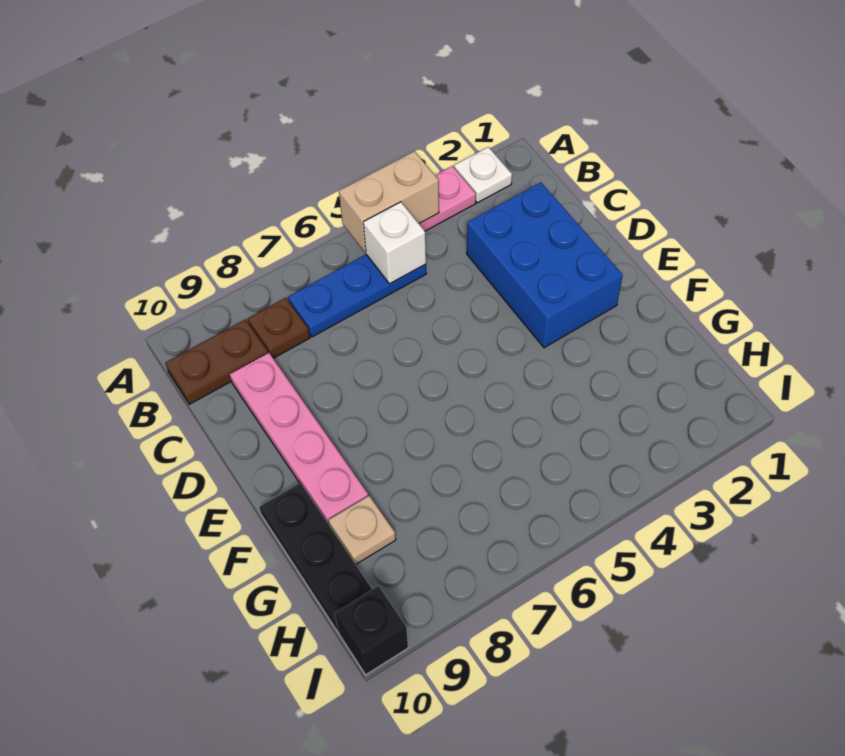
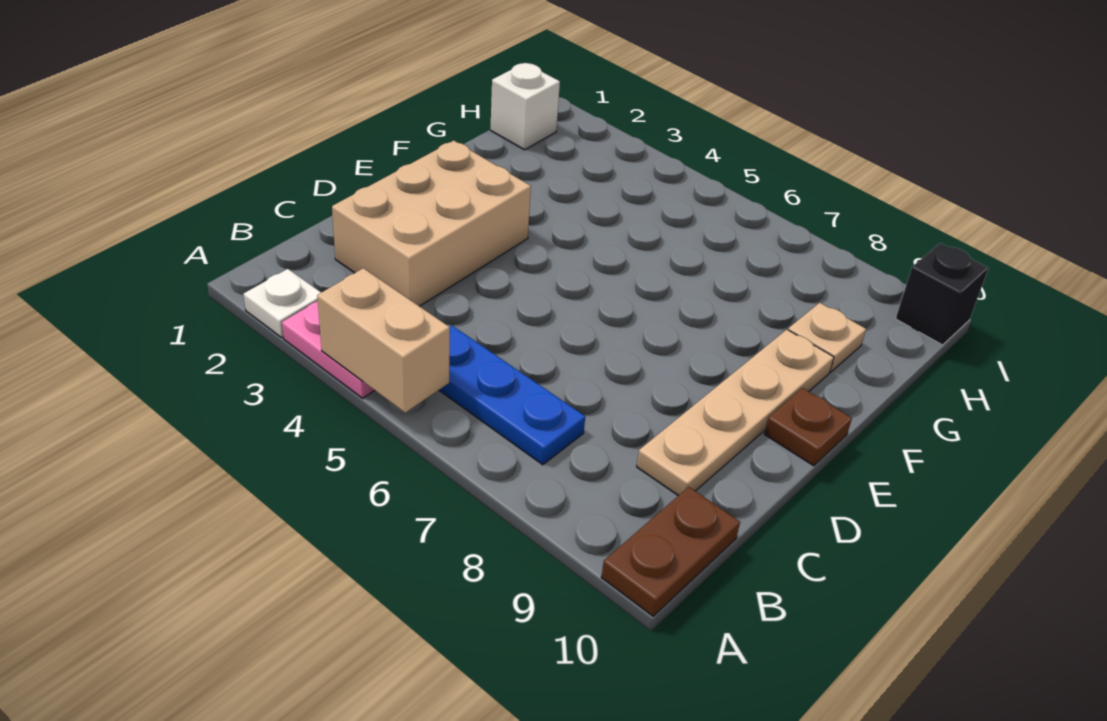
white brick B5 level 2 -> white brick H1 level 1
brown plate B8 level 1 -> brown plate E10 level 1
brown plate B9:B10 level 1 -> brown plate A10:B10 level 1
blue brick C2:E3 level 1 -> tan brick C2:E3 level 1
pink plate C9:F9 level 1 -> tan plate C9:F9 level 1
black plate F10:H10 level 1 -> none

